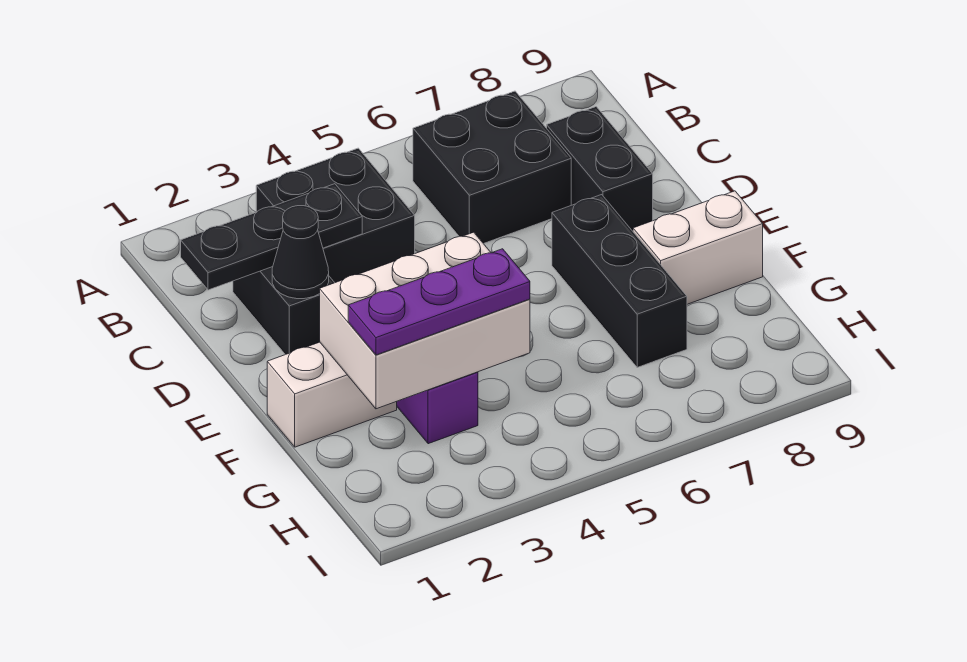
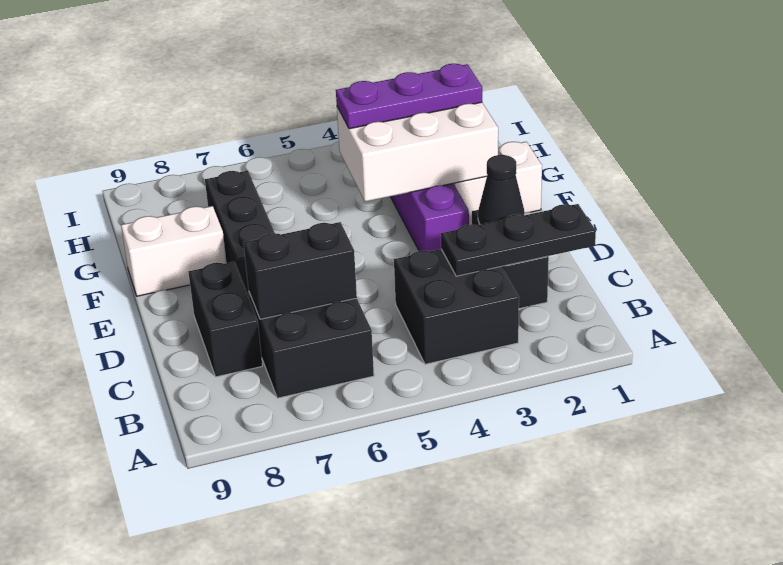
none -> black brick C6:C7 level 2

